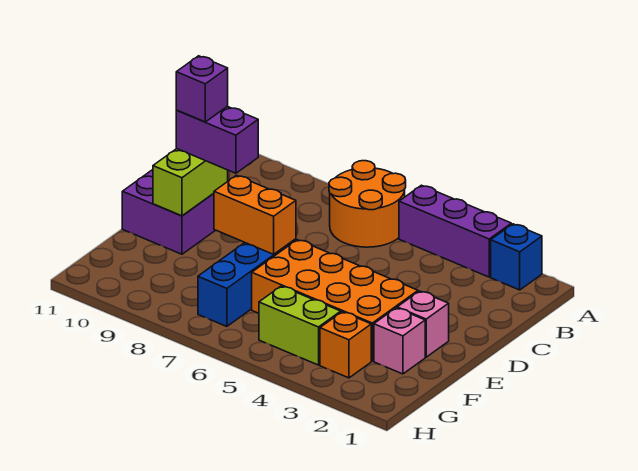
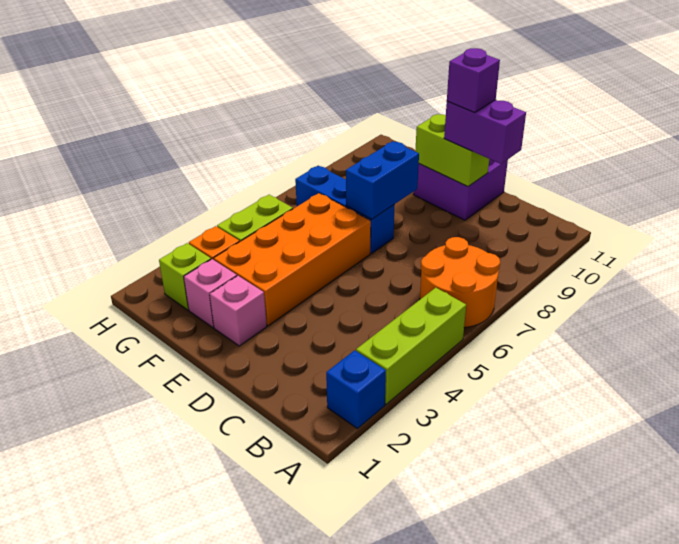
purple brick A3:A5 level 1 -> lime brick A3:A5 level 1
purple brick D9:D10 level 3 -> purple brick C10:D10 level 3
orange brick E7:E8 level 2 -> blue brick E7:E8 level 2
none -> lime brick G2 level 1

